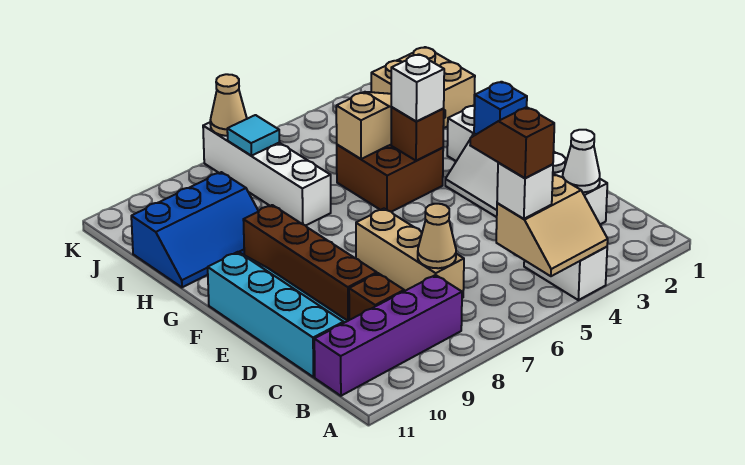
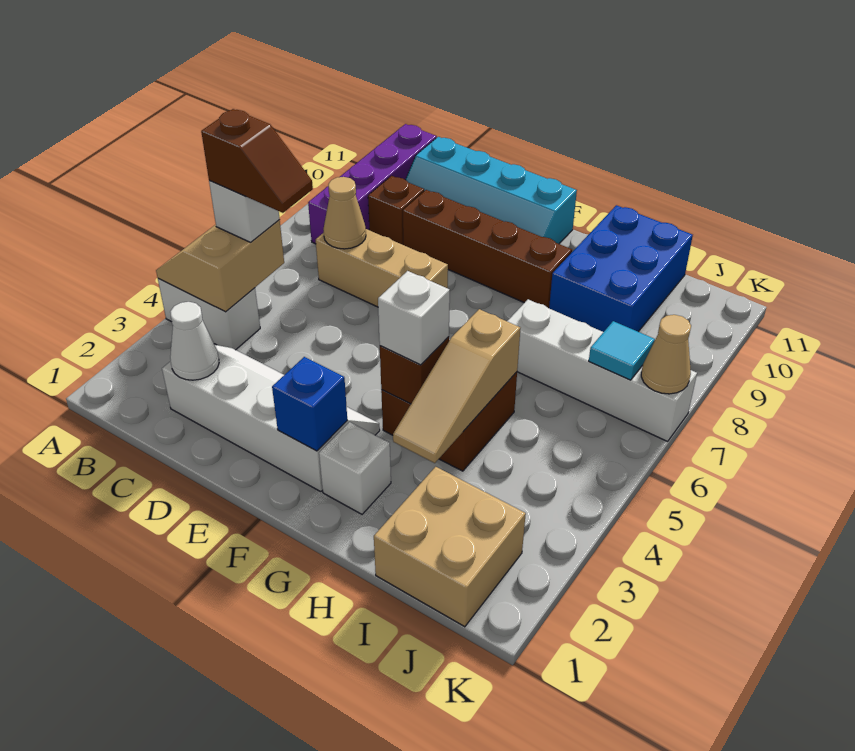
blue slope H9:I11 level 1 top I -> blue brick H9:I11 level 1

